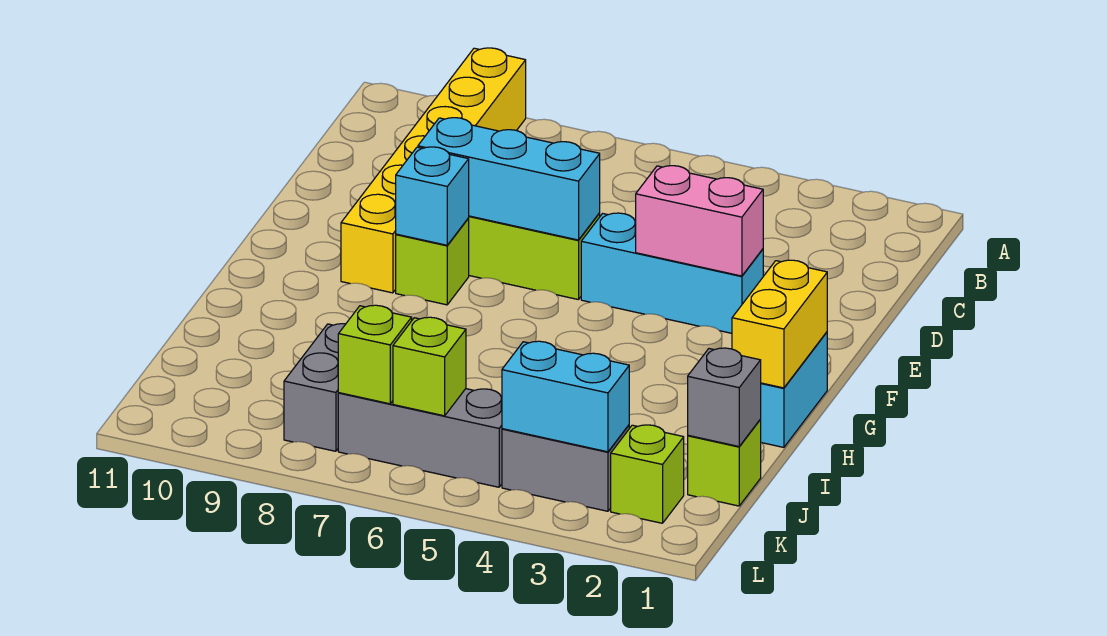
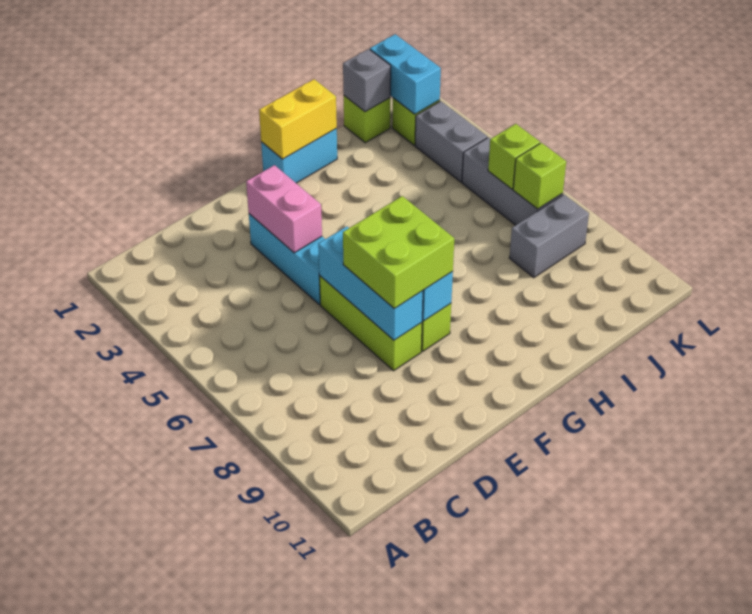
yellow brick A9:F9 level 1 -> none
none -> lime brick E7:F8 level 3
cyan brick K3:K4 level 2 -> cyan brick K1:K2 level 2

